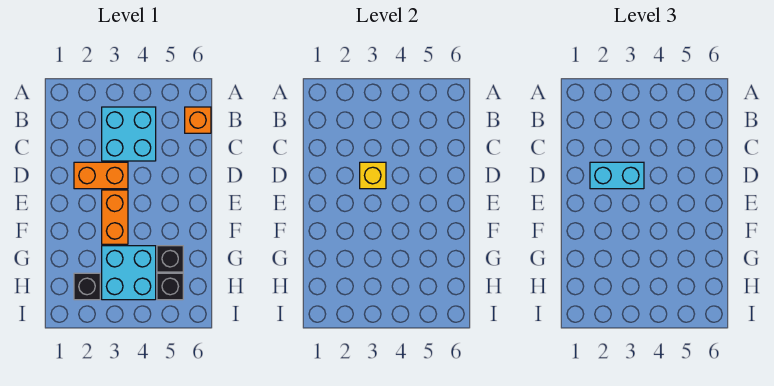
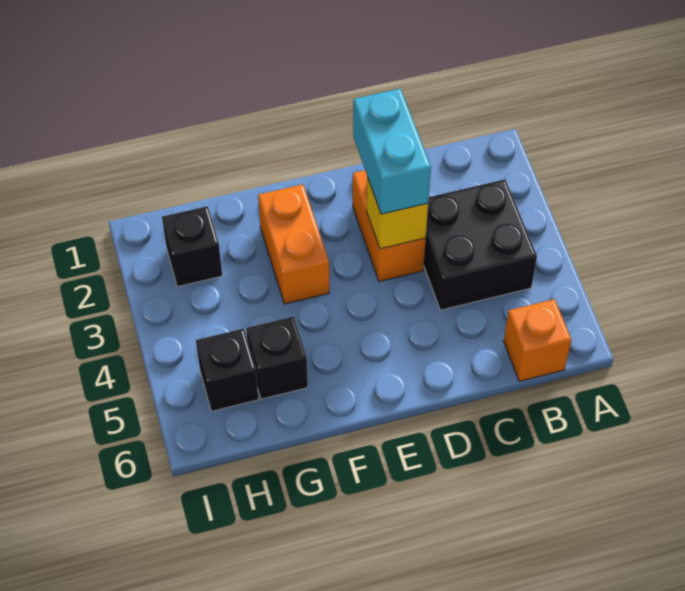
cyan brick B3:C4 level 1 -> black brick B3:C4 level 1
orange brick E3:F3 level 1 -> orange brick F2:F3 level 1
cyan brick G3:H4 level 1 -> none

